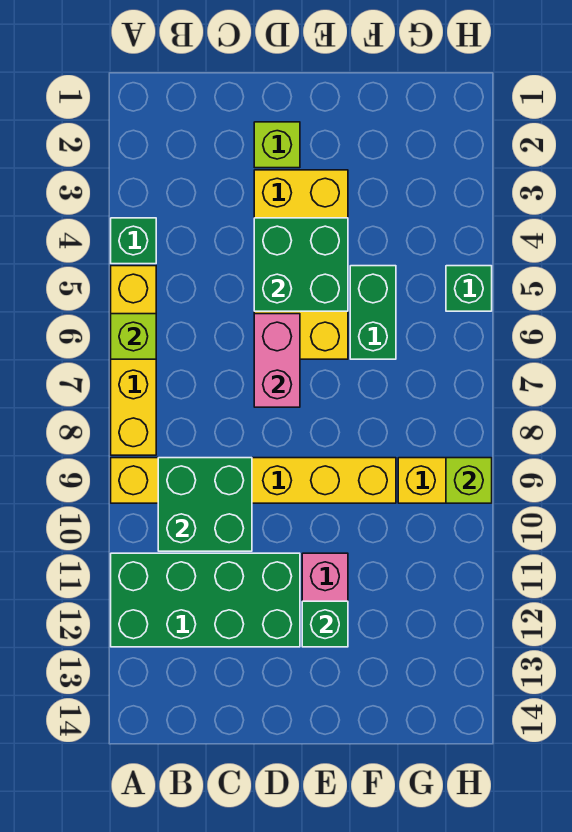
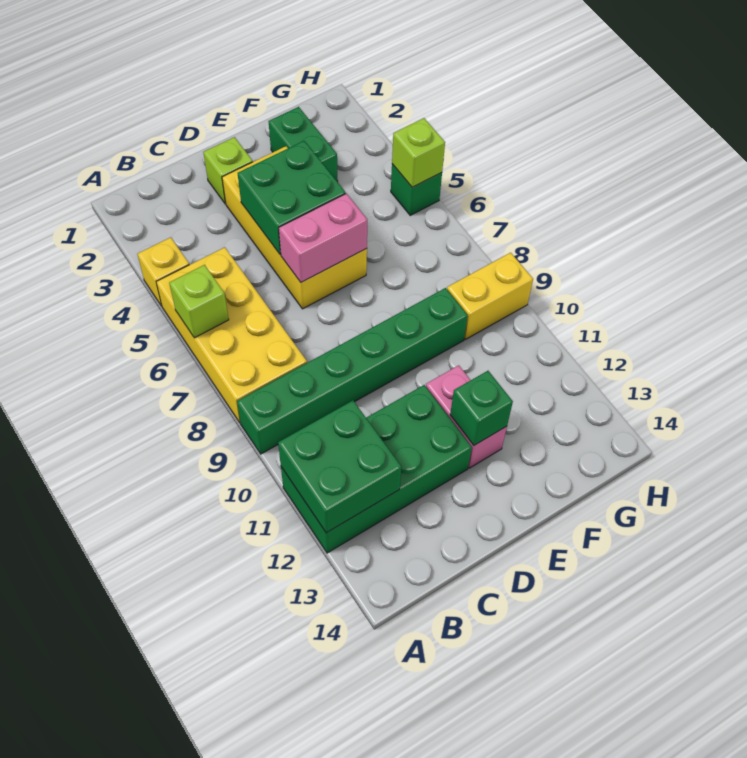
green brick A4 level 1 -> yellow brick A4 level 1
yellow brick A5:A8 level 1 -> yellow brick A5:B8 level 1
yellow brick A9:F9 level 1 -> green brick A9:F9 level 1
green brick B9:C10 level 2 -> green brick A11:B12 level 2
pink brick D6:D7 level 2 -> pink brick D6:E6 level 2
green brick F5:F6 level 1 -> green brick F2:F3 level 1
lime brick H9 level 2 -> lime brick H5 level 2

